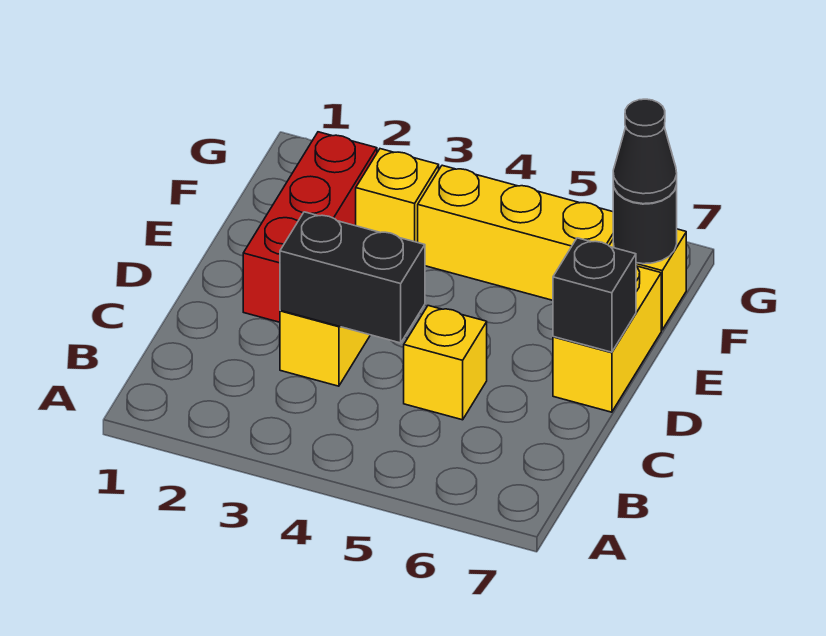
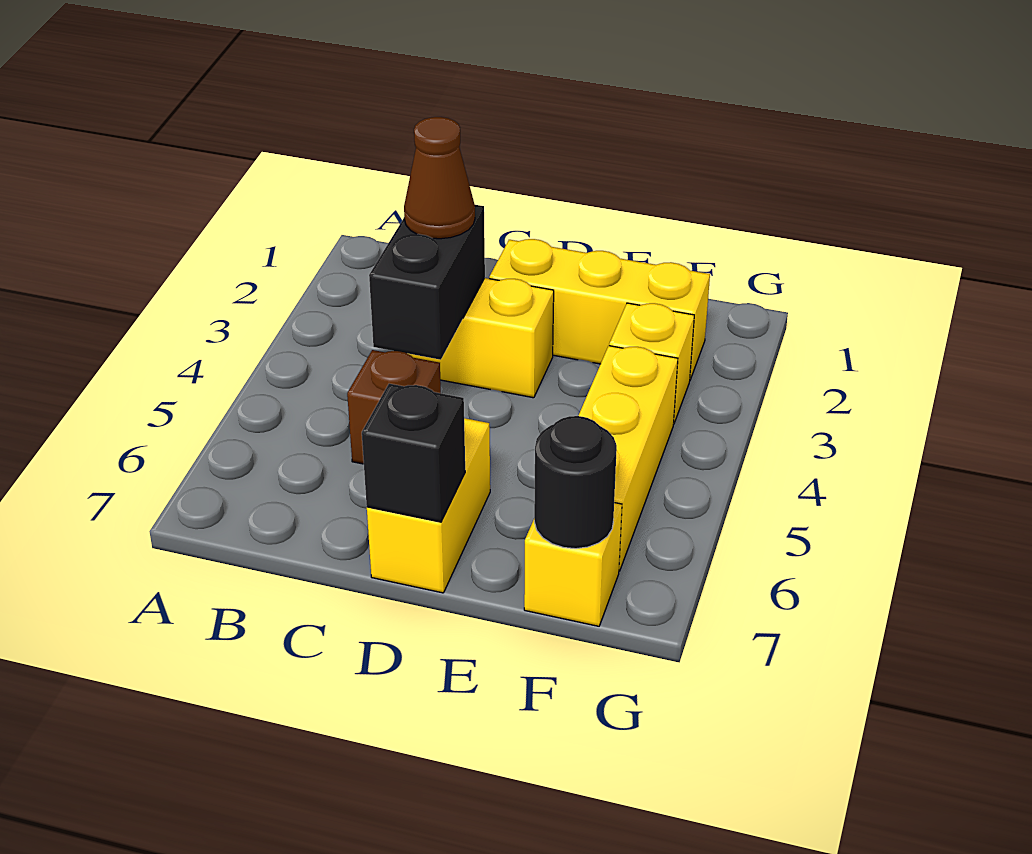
none -> brown cone C3 level 3
yellow brick C5 level 1 -> brown brick C5 level 1
red brick D2:F2 level 1 -> yellow brick D2:F2 level 1
yellow brick D7:E7 level 1 -> yellow brick D6:D7 level 1
black cone F7 level 3 -> none

